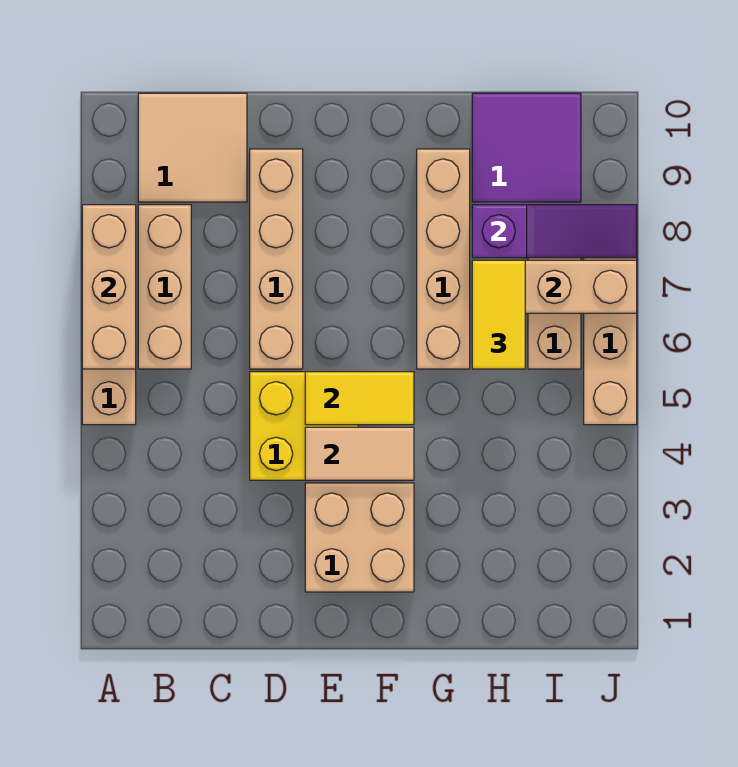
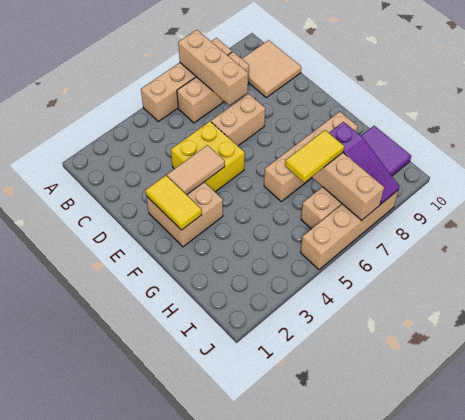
tan brick A6:A8 level 2 -> tan brick A7:C7 level 2
tan brick D6:D9 level 1 -> tan brick D6:D7 level 1
tan tile E4:F4 level 2 -> tan tile E3:E4 level 2
yellow tile E5:F5 level 2 -> yellow tile E2:F2 level 2

